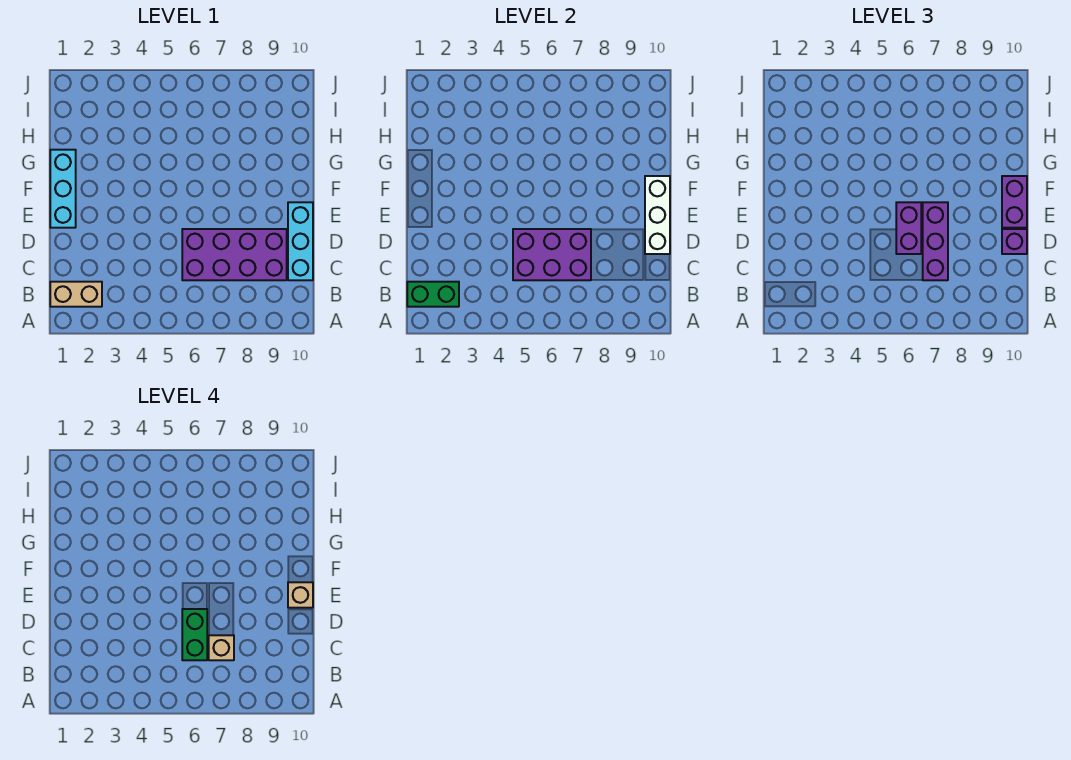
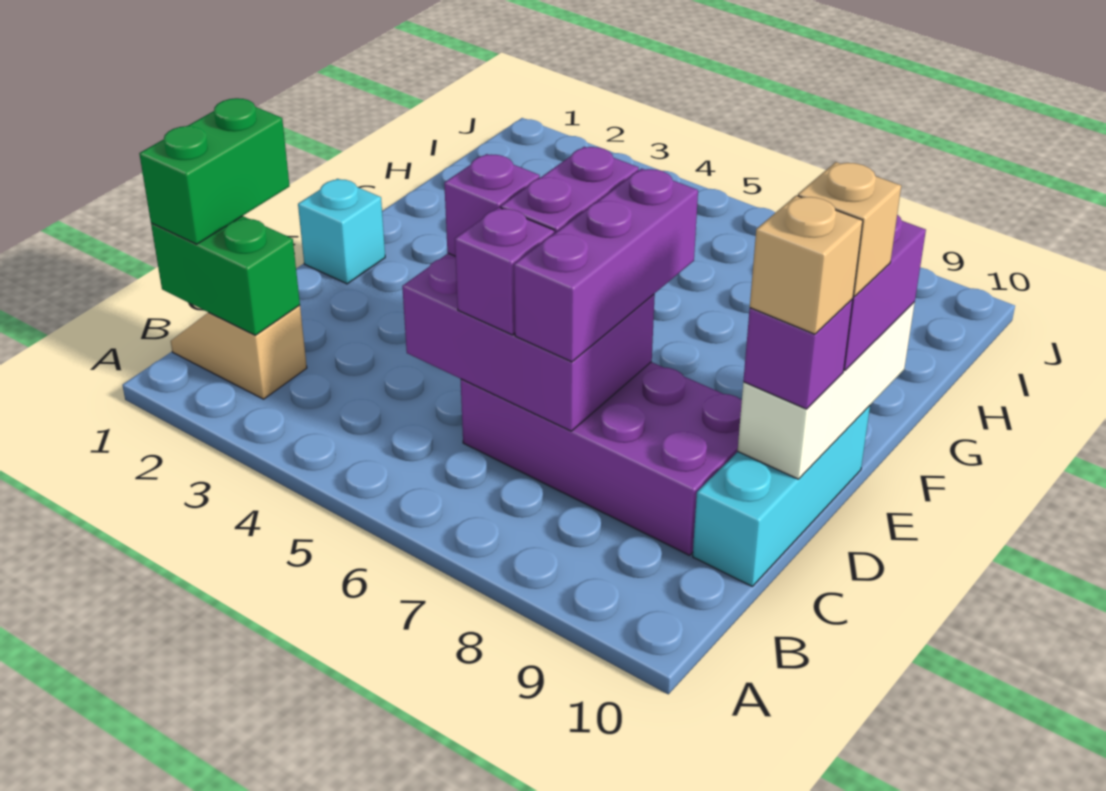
tan brick B1:B2 level 1 -> tan slope B1:B2 level 1 top 2
none -> purple brick C6 level 3
green brick C6:D6 level 4 -> green brick B1:C1 level 3
tan brick C7 level 4 -> tan brick D10 level 4
none -> purple brick D5 level 3
cyan brick E1:G1 level 1 -> cyan brick E1 level 1

